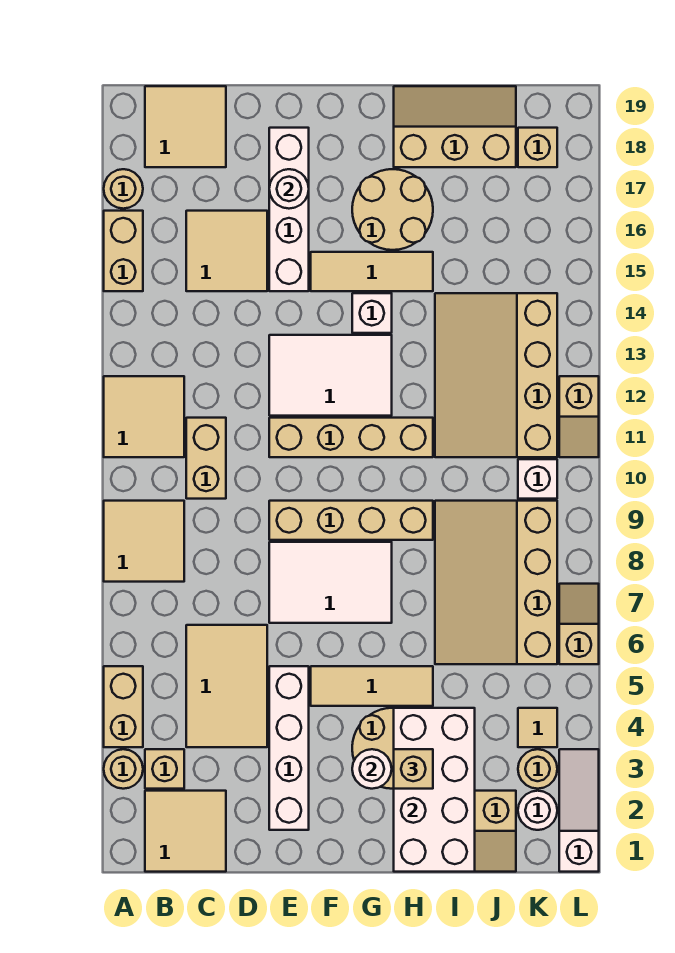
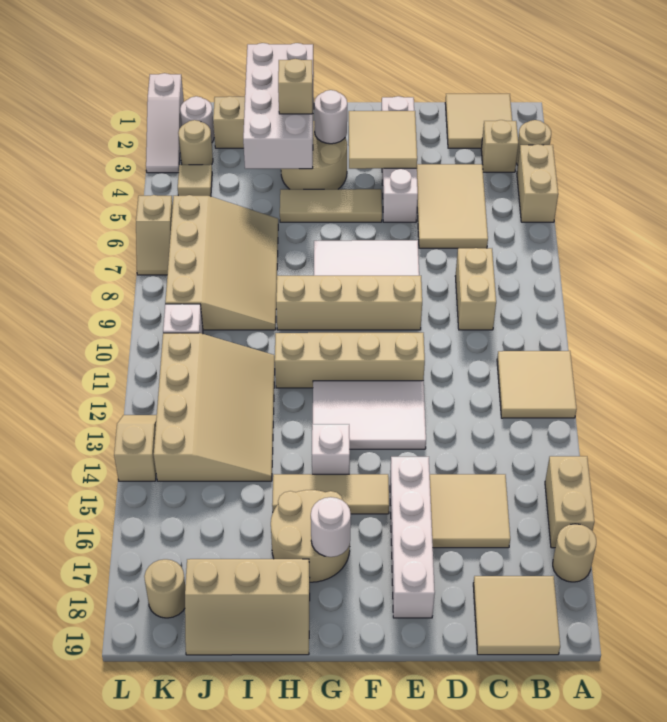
tan tile A8:B9 level 1 -> tan tile E3:F4 level 2
tan brick C10:C11 level 1 -> tan brick C8:C9 level 1
white round brick E17 level 2 -> white round brick G17 level 2
tan brick K18 level 1 -> tan round brick K18 level 1
tan slope L11:L12 level 1 top 12 -> tan slope L13:L14 level 1 top 14

